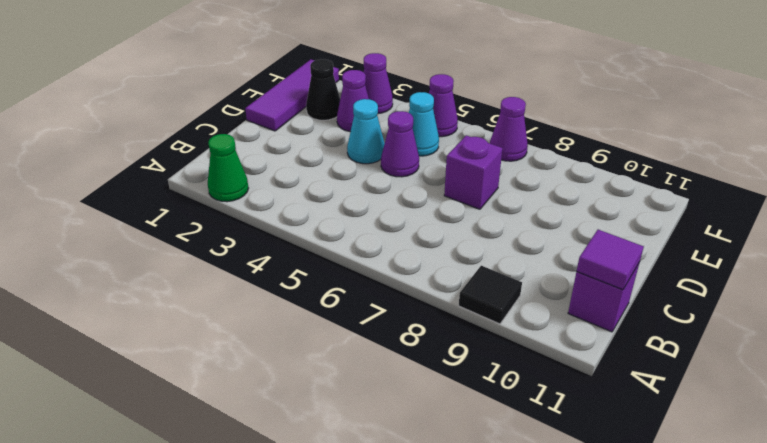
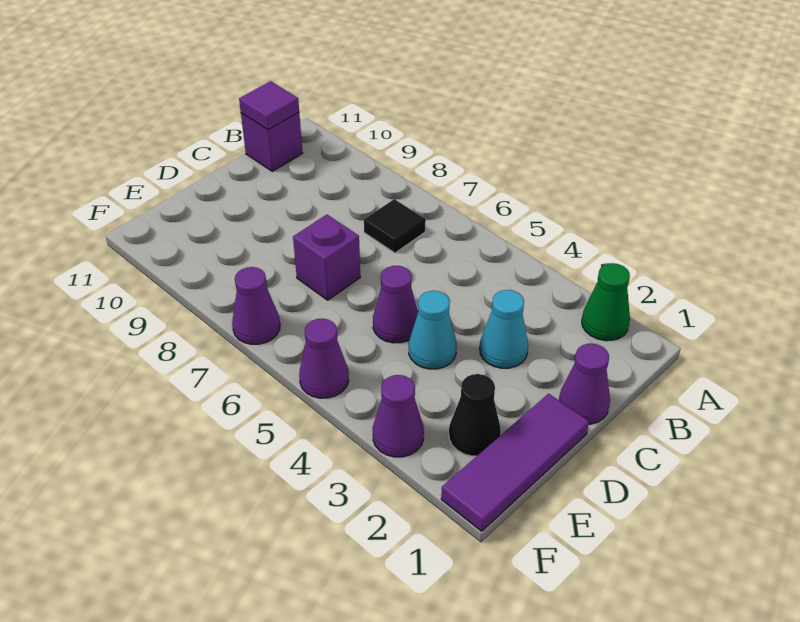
black tile A9 level 1 -> black tile B7 level 1
purple cone E3 level 1 -> purple cone C1 level 1
cyan cone E5 level 1 -> cyan cone C3 level 1

